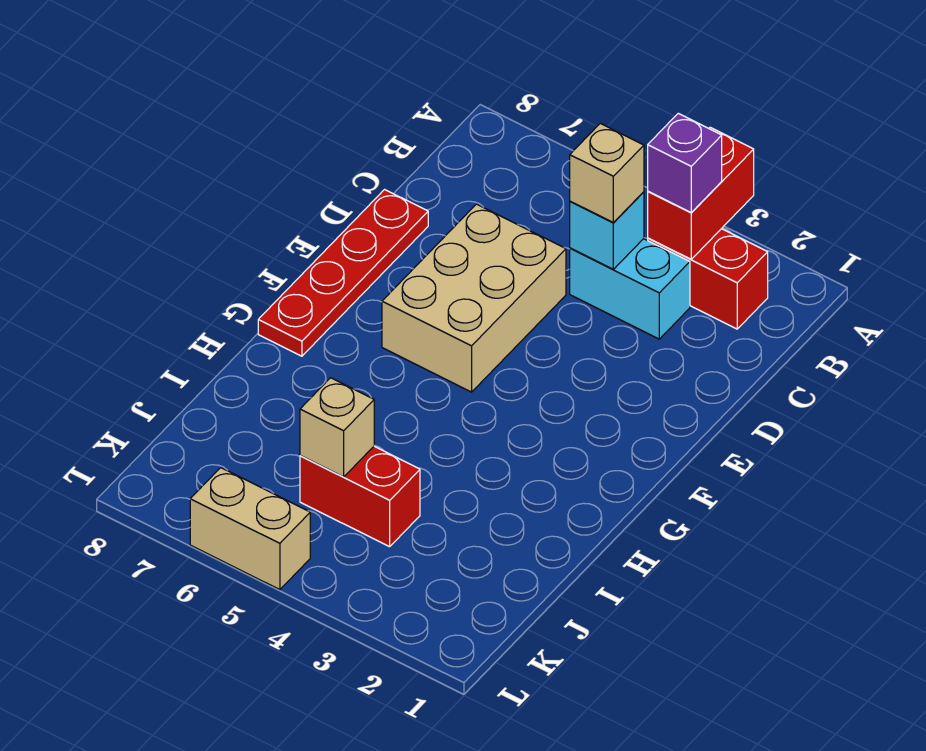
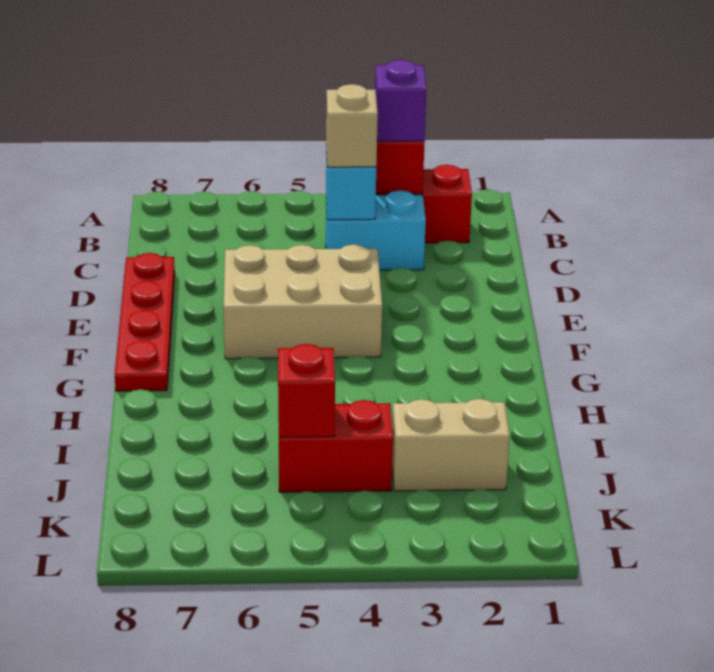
tan brick D5:F6 level 1 -> tan brick E4:F6 level 1
tan brick J5 level 2 -> red brick J5 level 2
tan brick L5:L6 level 1 -> tan brick J2:J3 level 1

